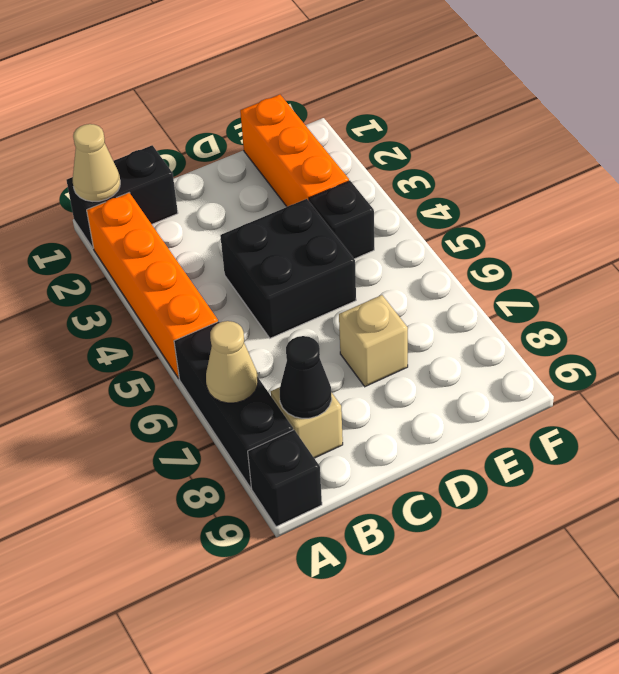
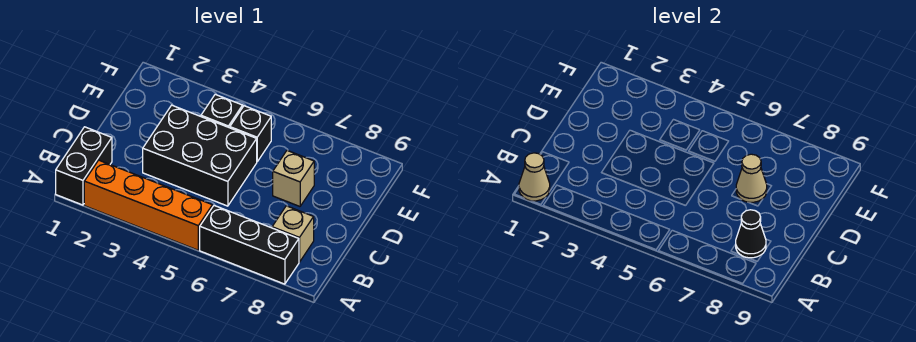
tan cone A7 level 2 -> tan cone D7 level 2
black brick A9 level 1 -> black brick E5 level 1
black brick C4:D5 level 1 -> black brick C3:D5 level 1
orange brick E1:E3 level 1 -> none

